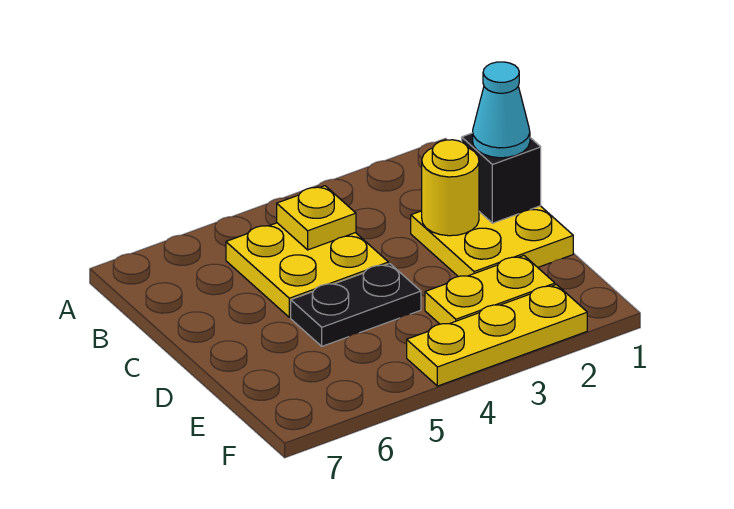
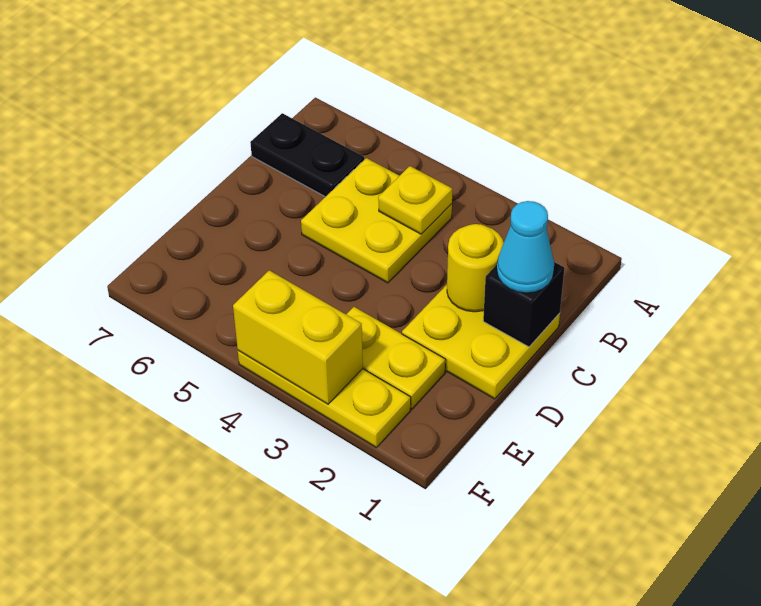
black plate D4:D5 level 1 -> black plate B6:B7 level 1
none -> yellow brick F3:F4 level 2

